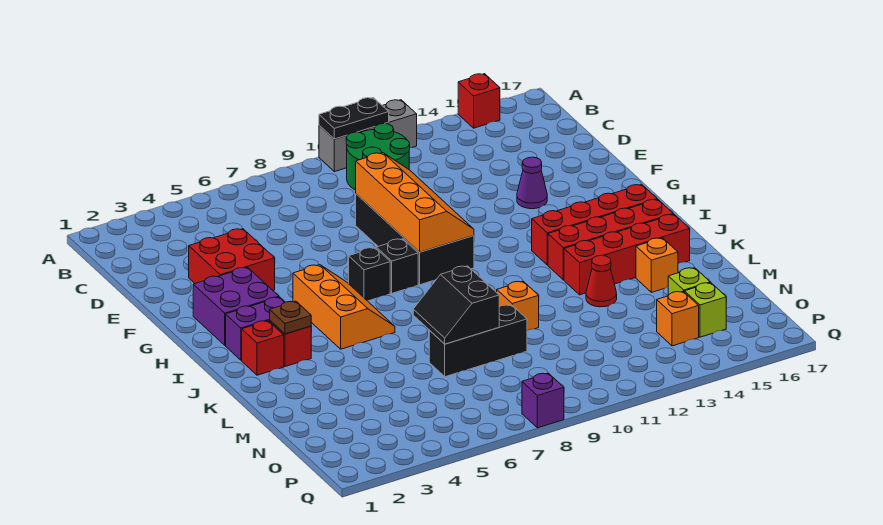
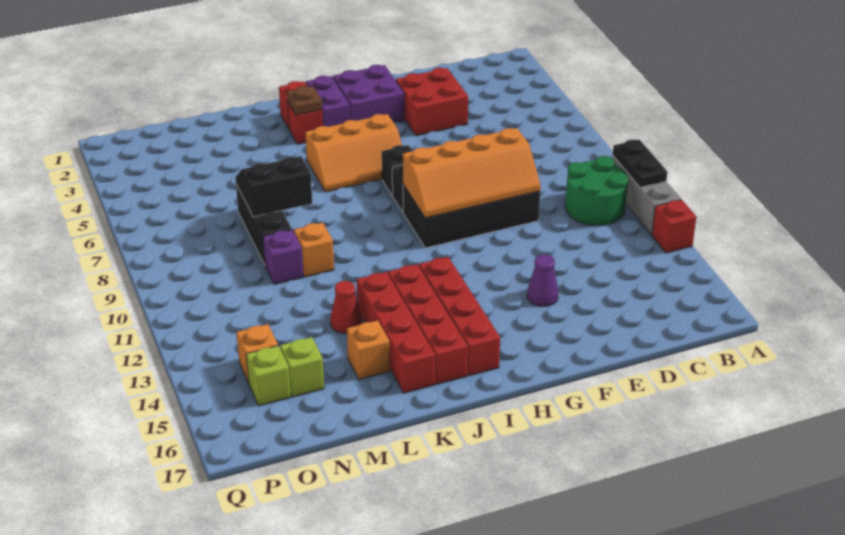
red brick A15 level 1 -> red brick A13 level 1
purple brick Q8 level 1 -> purple brick M10 level 1

